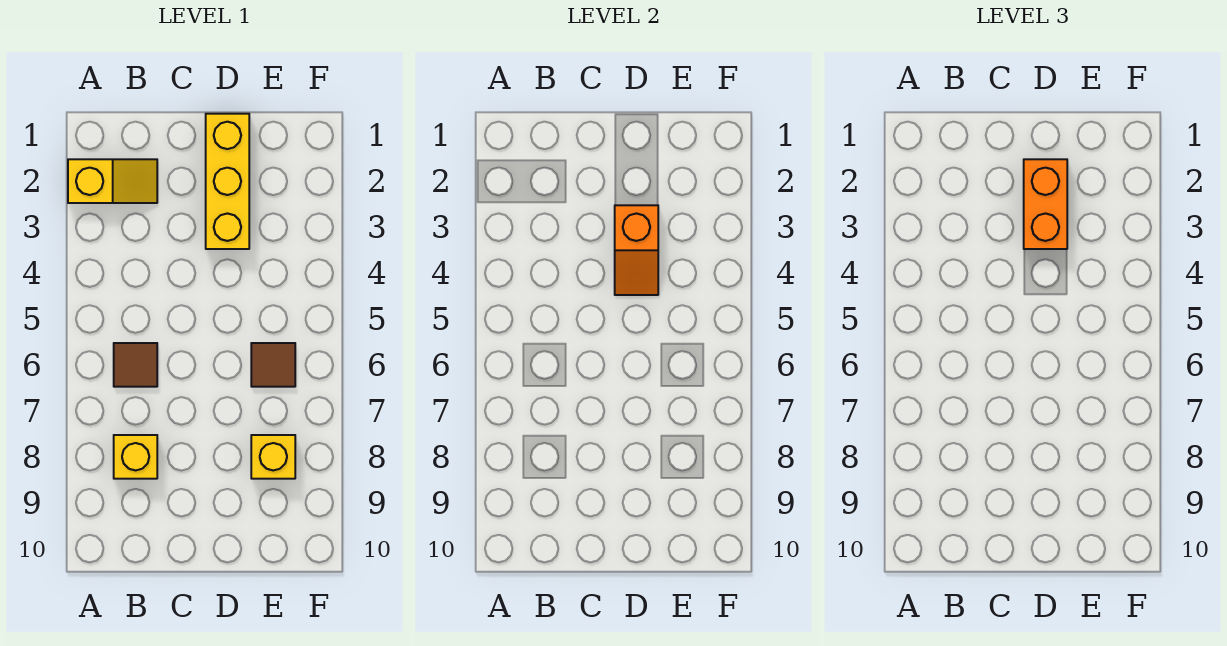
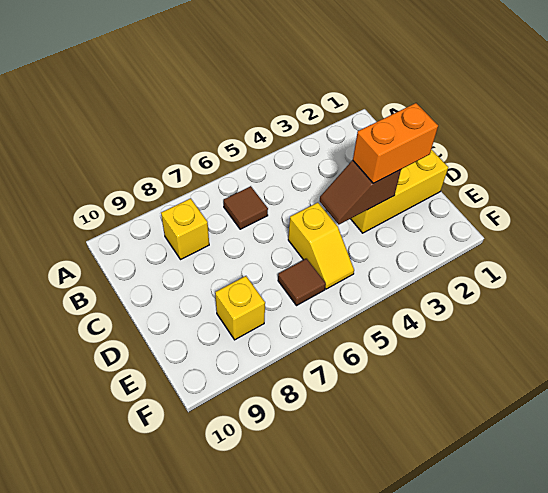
yellow slope A2:B2 level 1 top A -> yellow slope D5:E5 level 1 top D
orange slope D3:D4 level 2 top 3 -> brown slope D3:D4 level 2 top 3

